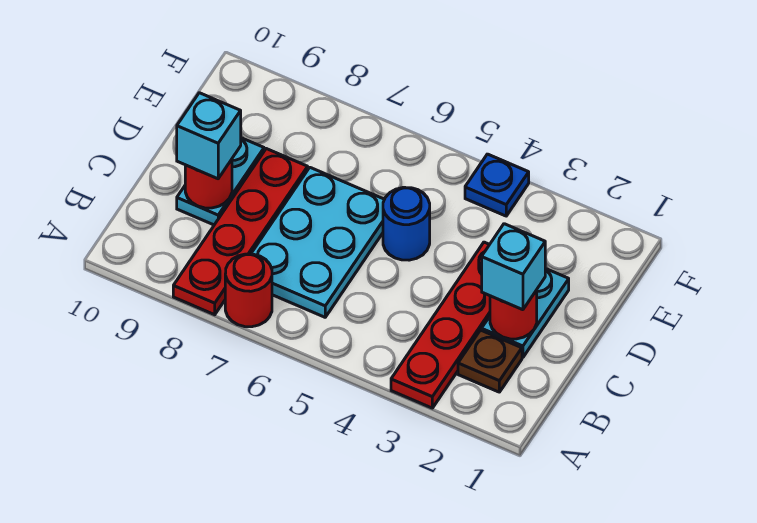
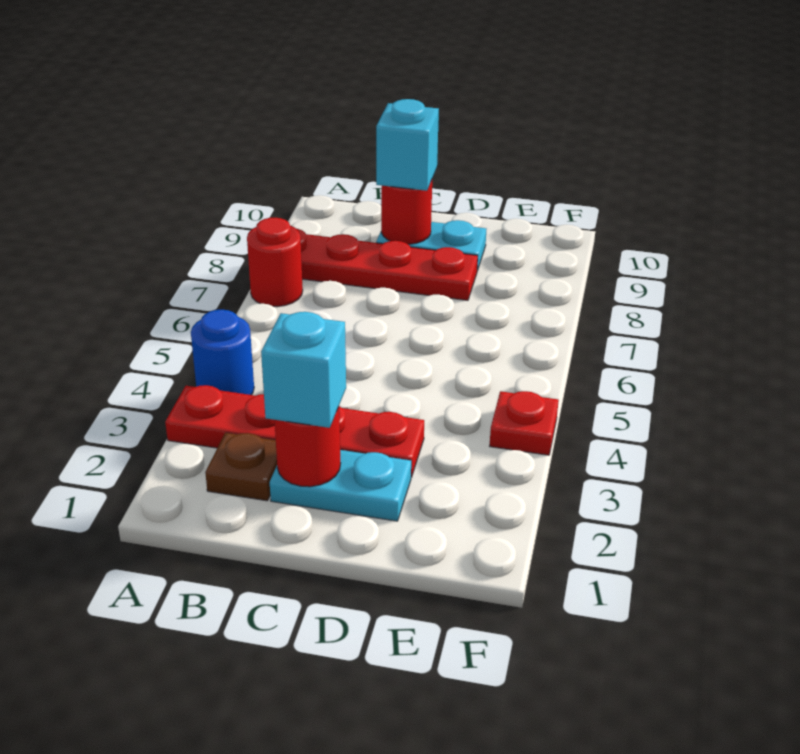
cyan plate B6:D7 level 1 -> none
blue round brick D5 level 1 -> blue round brick A4 level 1
blue plate F4 level 1 -> red plate F4 level 1

